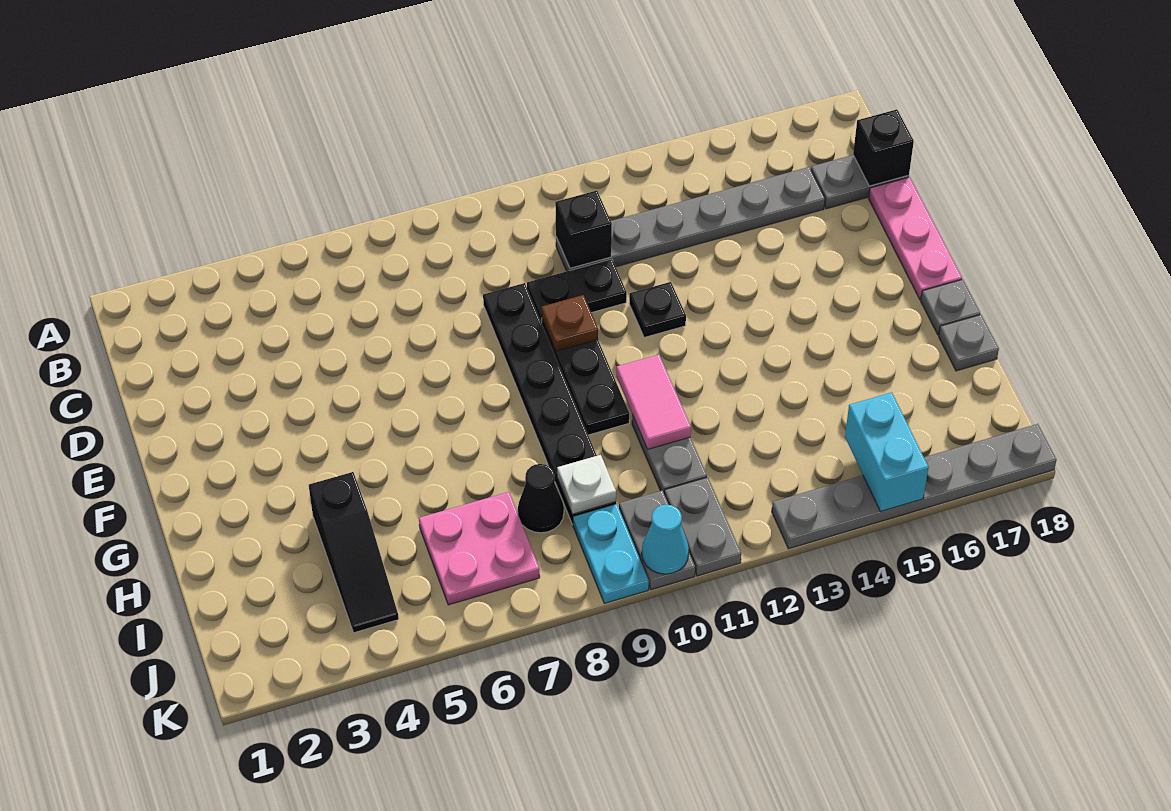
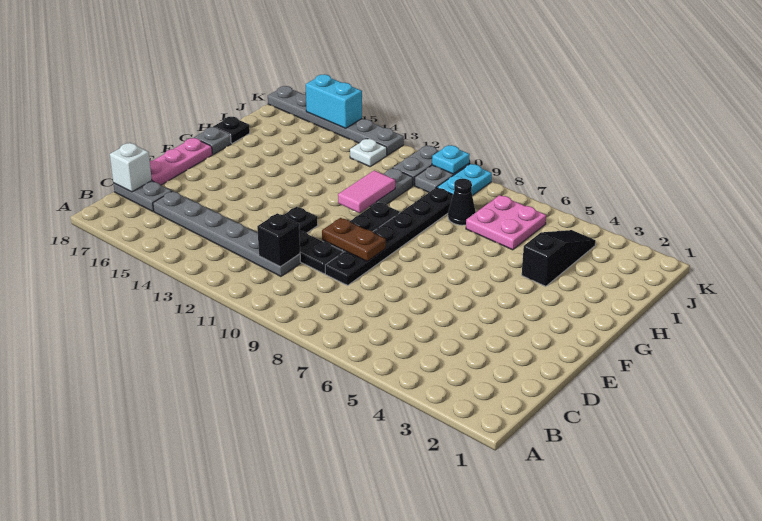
black brick C18 level 2 -> white brick C18 level 2
brown plate E10 level 2 -> brown plate E9:E10 level 2
grey plate H18 level 1 -> black plate H18 level 1
white plate I9 level 2 -> white plate J13 level 1
cyan brick J15:K15 level 2 -> cyan brick K15:K16 level 2
cyan cone K10 level 2 -> cyan plate K10 level 2

